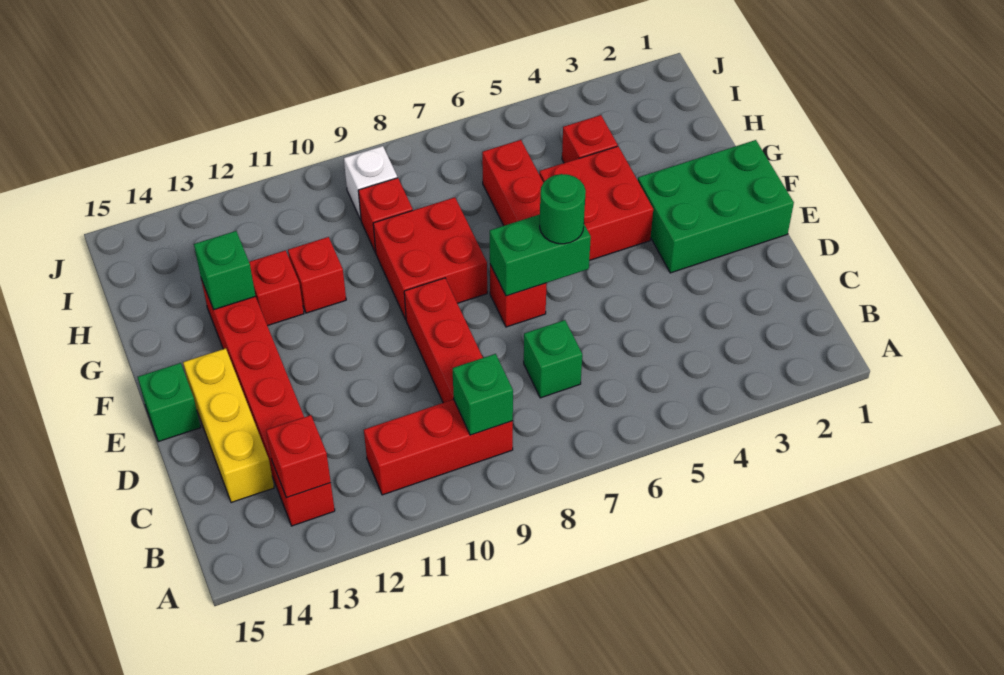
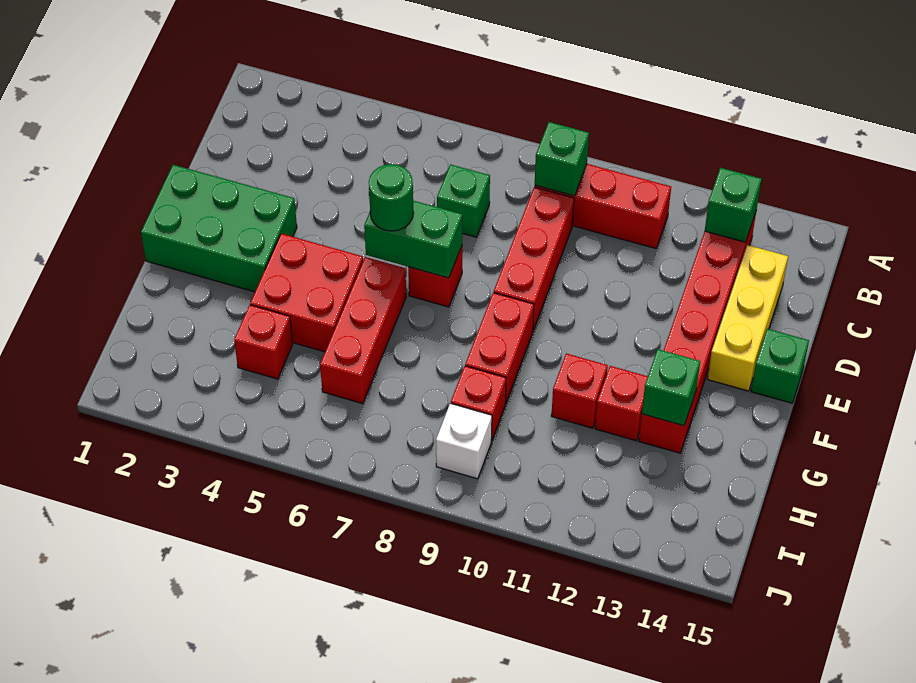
red brick B13 level 2 -> green brick B13 level 2
red brick F8:G9 level 1 -> red brick F9:G9 level 1

